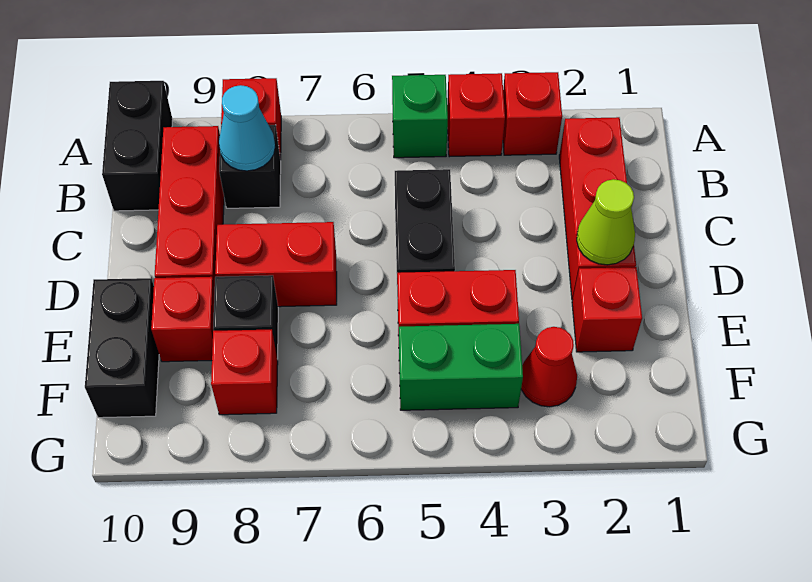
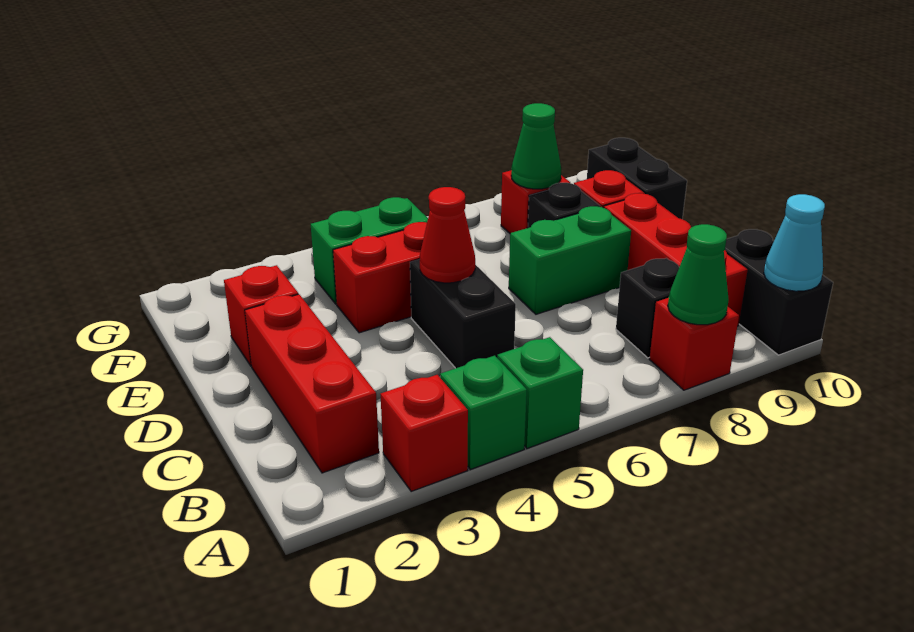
red brick A4 level 1 -> green brick A4 level 1
none -> green cone A8 level 2
cyan cone B8 level 2 -> cyan cone A10 level 2
lime cone D2 level 2 -> none
red brick D7:D8 level 1 -> green brick D7:D8 level 1
red cone F3 level 1 -> red cone D5 level 2
none -> green cone F8 level 2

